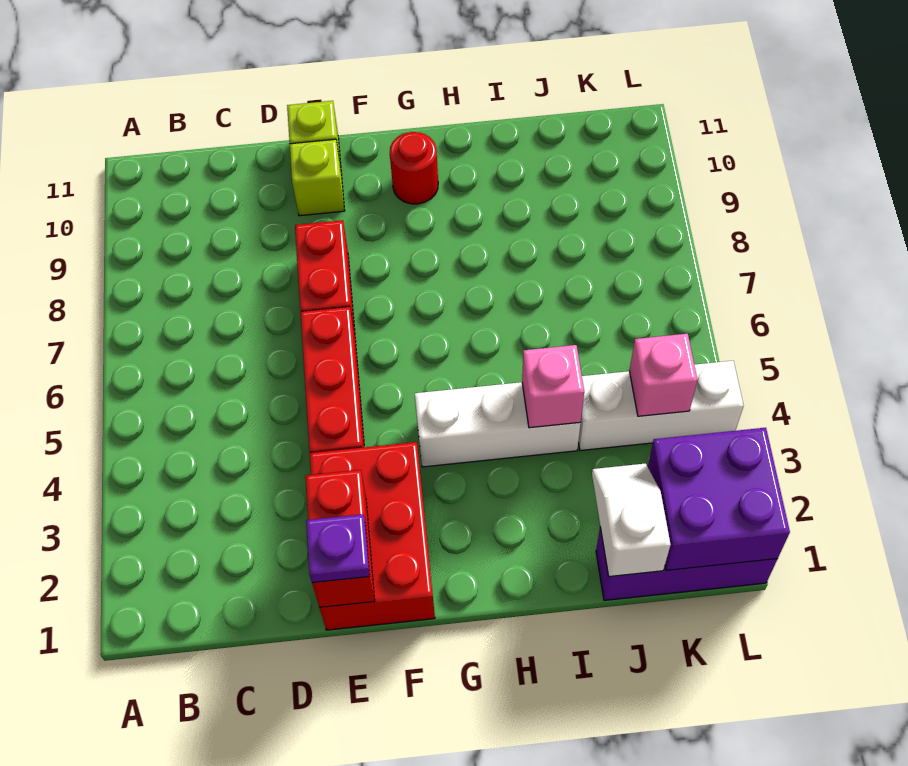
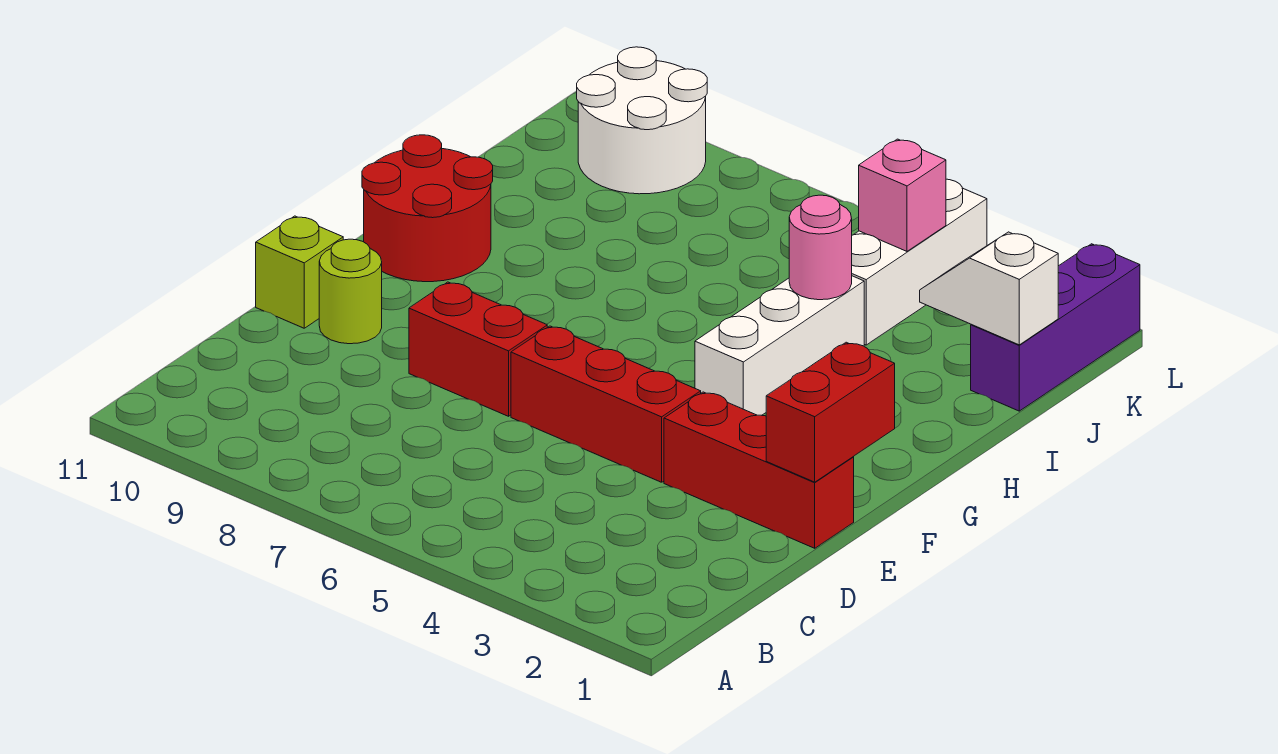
red brick E1:F3 level 1 -> red brick E1:E3 level 1
red brick E1:E2 level 2 -> red brick E1:F1 level 2
purple plate E1 level 3 -> none
lime brick E10 level 1 -> lime round brick E10 level 1
red round brick G10 level 1 -> red round brick G10:H11 level 1
pink brick I4 level 2 -> pink round brick I4 level 2
purple brick K1:L2 level 2 -> none
none -> white round brick K9:L10 level 1

